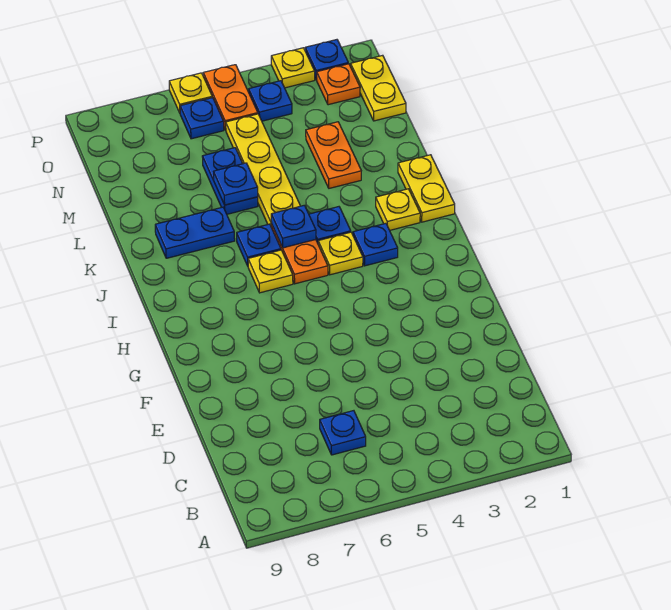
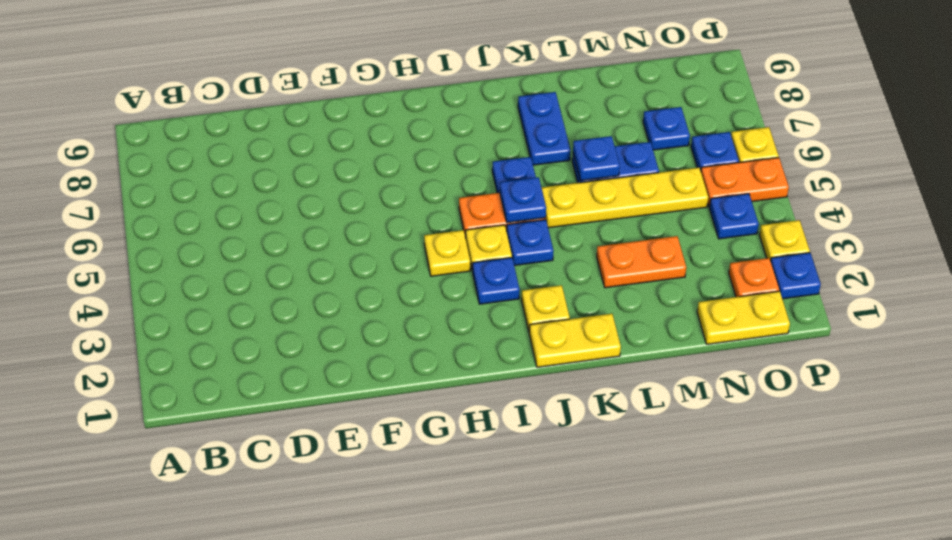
blue plate C6 level 1 -> blue plate N7 level 1
yellow plate I6 level 1 -> yellow plate H4 level 1

